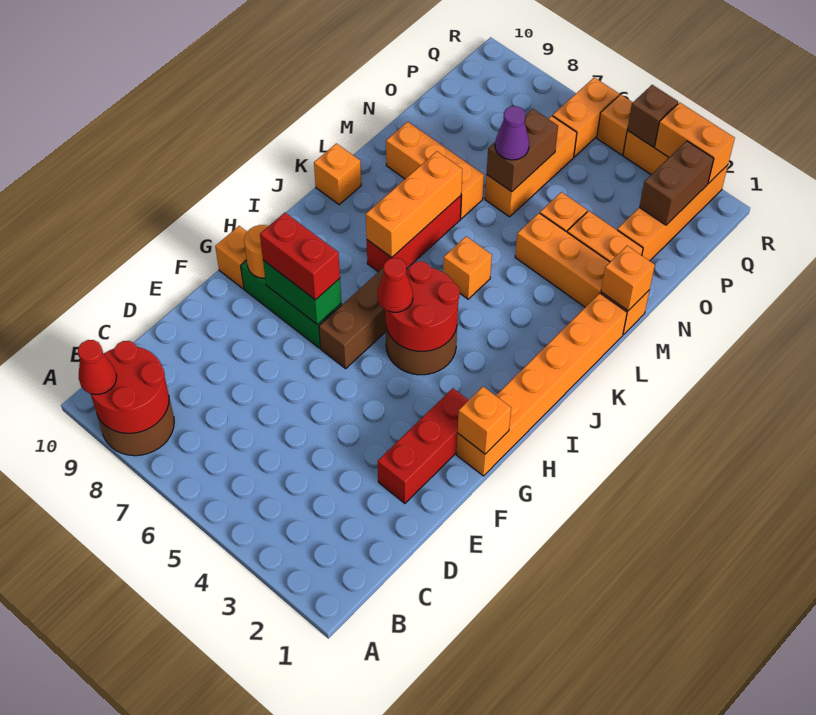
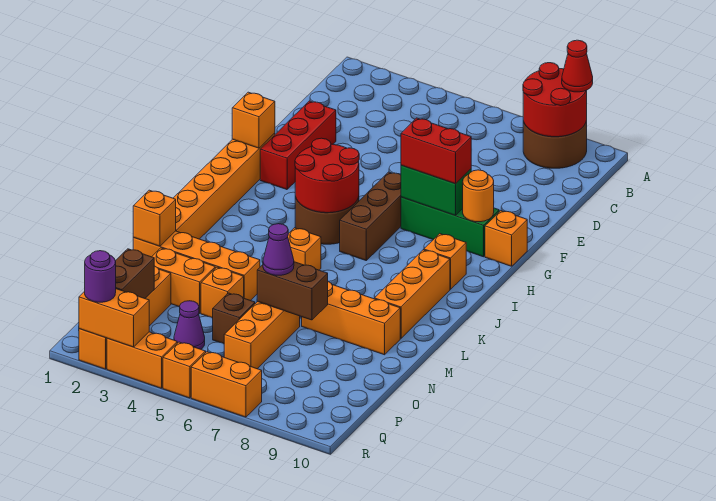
red cone H5 level 3 -> none
red brick J7:L7 level 1 -> none
orange brick J7:L7 level 2 -> orange brick J9:L9 level 1
orange brick K10 level 1 -> orange brick I9 level 1
brown brick N6:O6 level 2 -> brown brick N6:N7 level 2
none -> purple cone P4 level 1
orange brick Q6:R6 level 1 -> orange brick R6:R7 level 1
none -> purple round brick R2 level 3
brown brick R4 level 2 -> brown brick O5 level 1

